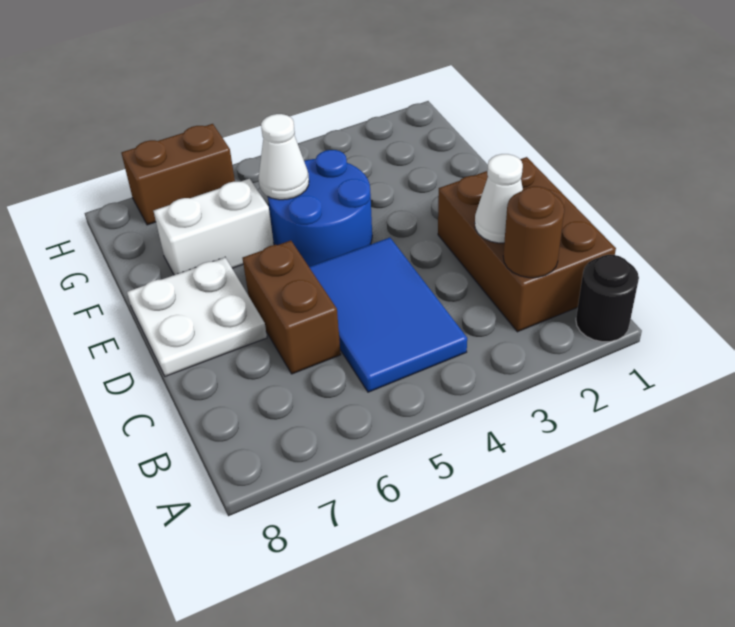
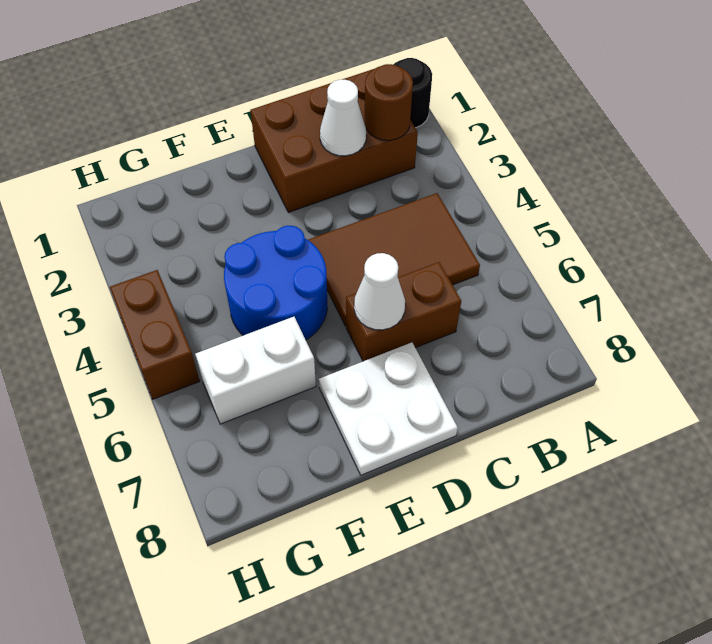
blue tile B4:D5 level 1 -> brown tile B4:D5 level 1
white cone F5 level 2 -> white cone D6 level 2
white brick F6:F7 level 1 -> white brick F6:G6 level 1
brown brick H6:H7 level 1 -> brown brick H4:H5 level 1

